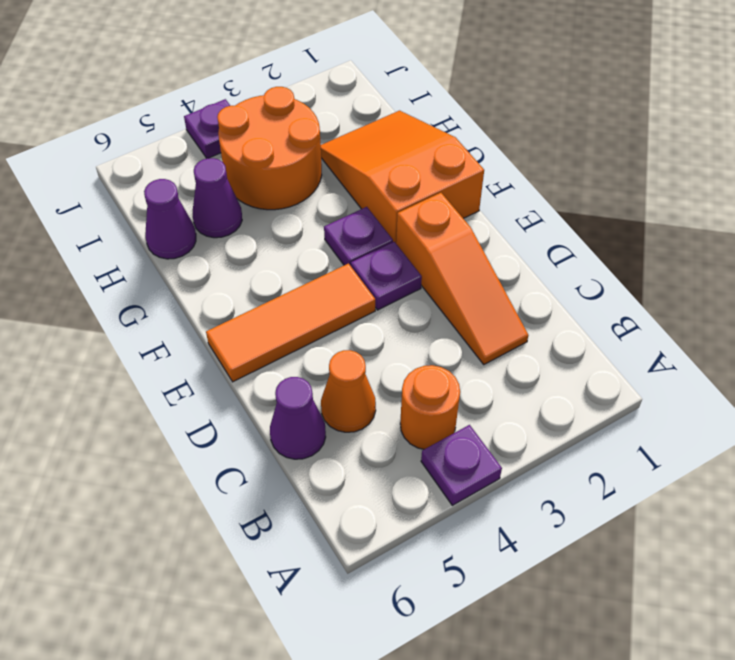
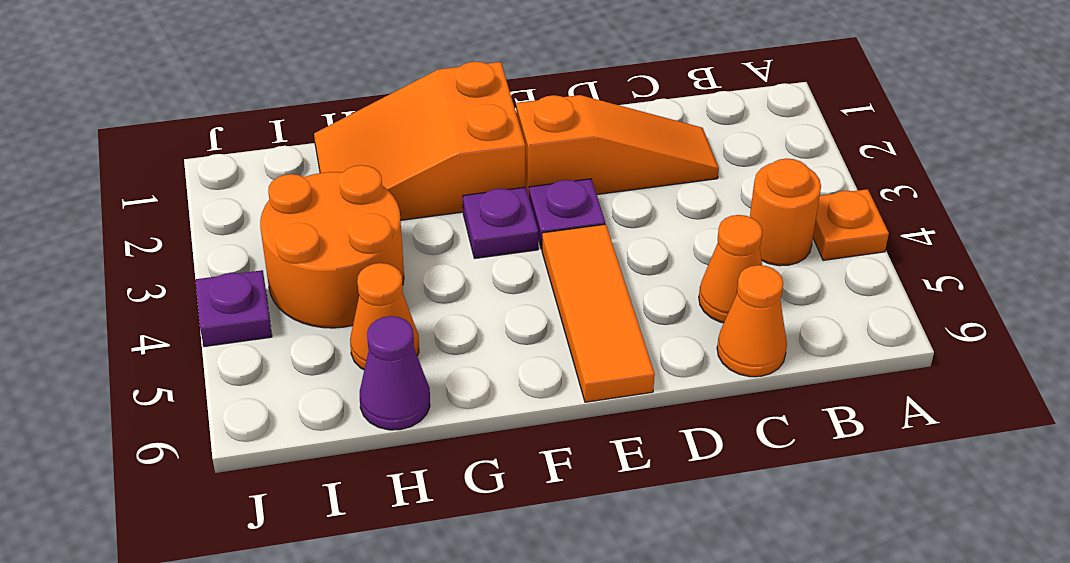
purple plate A4 level 1 -> orange plate A4 level 1
purple cone C6 level 1 -> orange cone C6 level 1
purple cone H5 level 1 -> orange cone H5 level 1

